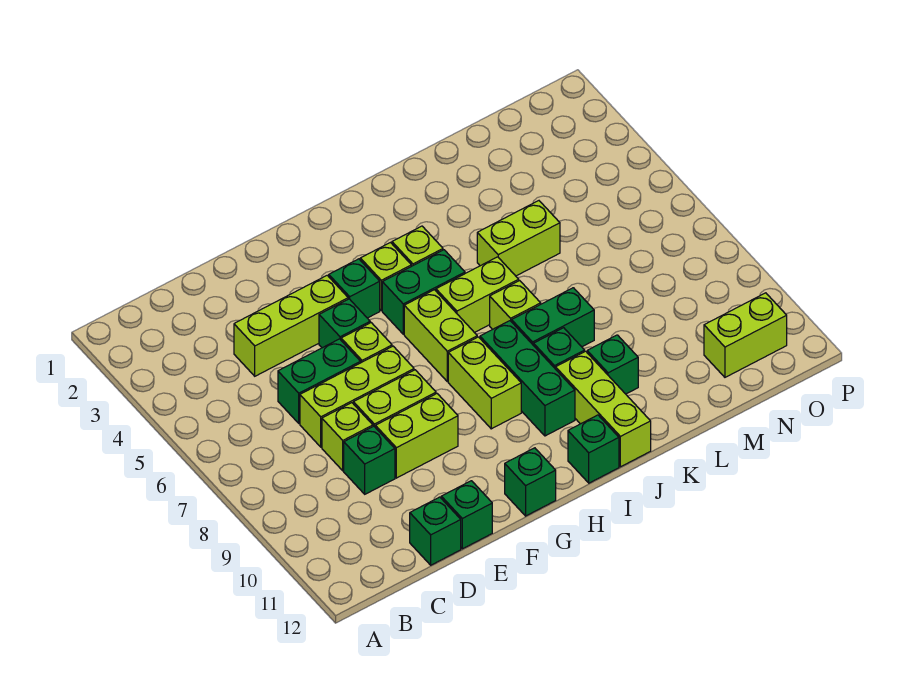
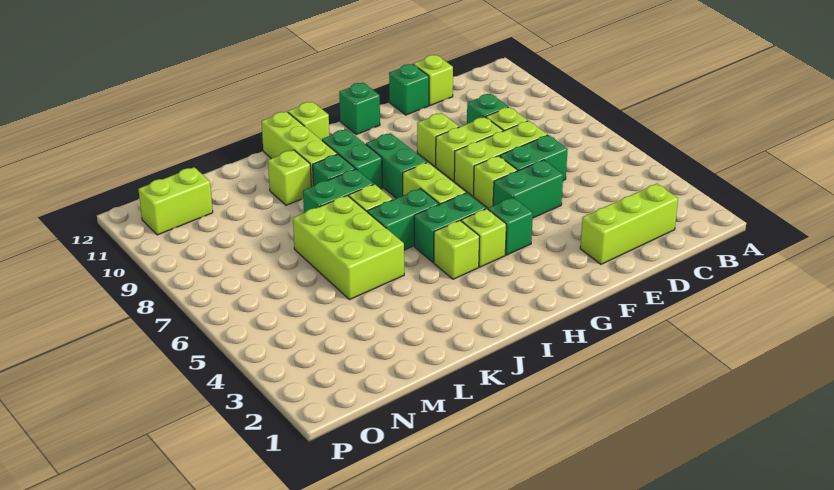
lime brick D4:F4 level 1 -> lime brick C2:E2 level 1
green brick D12 level 1 -> lime brick D12 level 1
lime brick E9:F9 level 1 -> lime brick F9 level 1
green brick F5 level 1 -> green brick E5:F5 level 1
lime brick H8:H9 level 1 -> green brick H8:H9 level 1
lime brick I6:J6 level 1 -> green brick I6:J6 level 1
green brick I8:I10 level 1 -> green brick I9:I10 level 1
green brick I12 level 1 -> lime brick I12 level 1
lime brick K5:L5 level 1 -> lime brick K5:L7 level 1
green brick K10 level 1 -> lime brick K10 level 1

